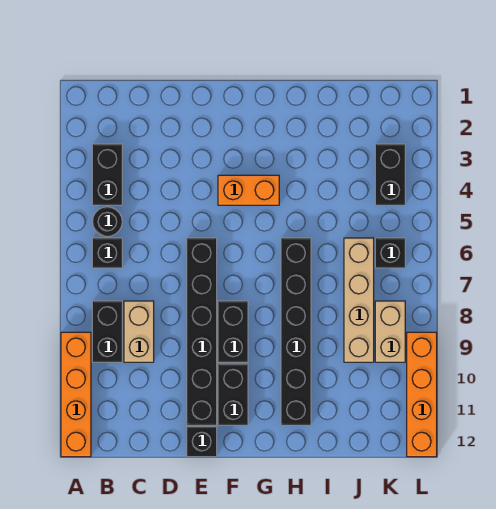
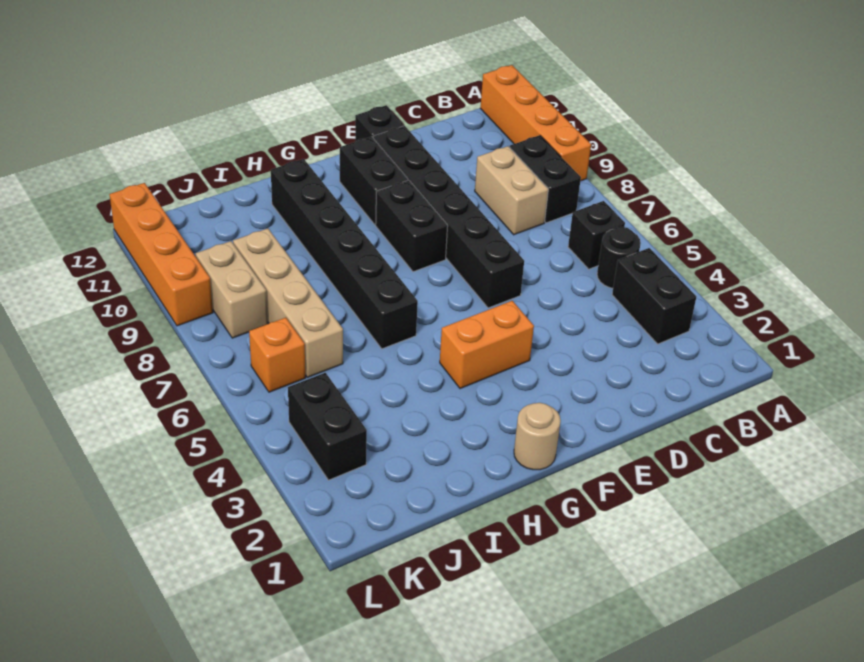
none -> tan round brick G1 level 1
black brick K6 level 1 -> orange brick K6 level 1

